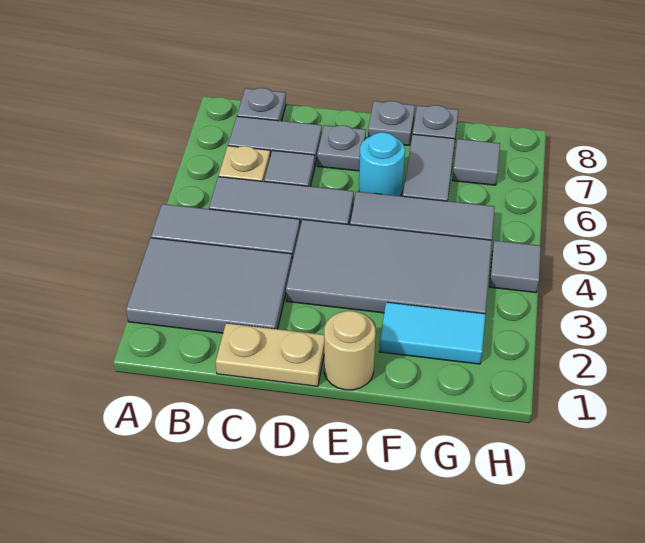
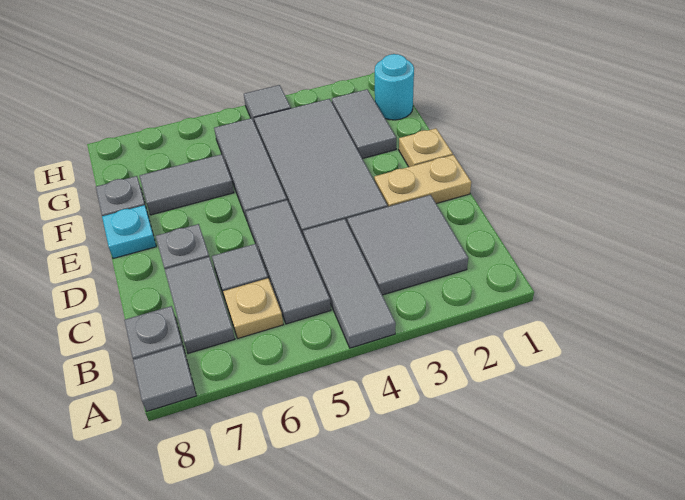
grey tile A2:C3 level 1 -> grey tile B2:C3 level 1
tan plate C1:D1 level 1 -> tan plate D1:D2 level 1
tan round brick E1 level 1 -> tan plate E1 level 1
cyan round brick E6 level 1 -> cyan round brick G1 level 1
grey plate E8 level 1 -> cyan plate E8 level 1
cyan tile F2:G2 level 1 -> grey tile F2:G2 level 1
grey tile G7 level 1 -> grey tile A8 level 1

